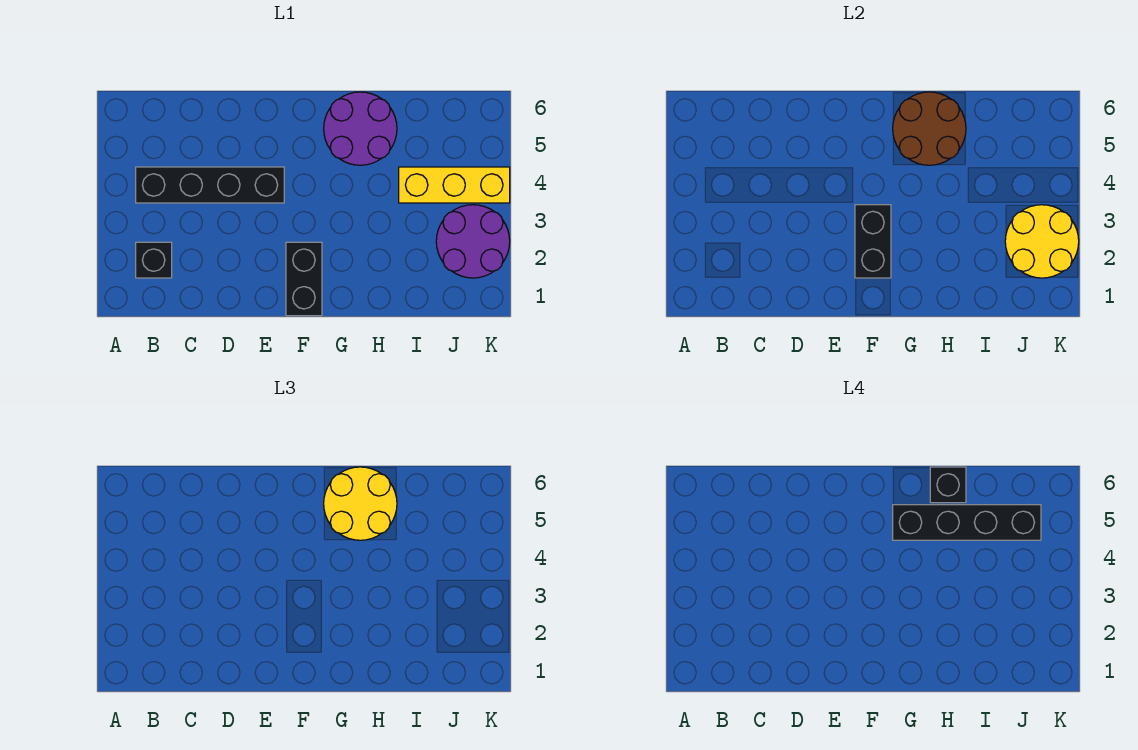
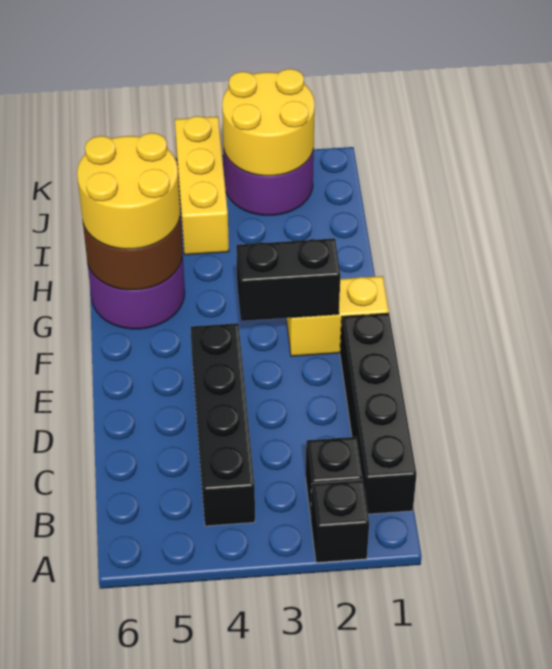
black brick F1:F2 level 1 -> yellow brick F1:F2 level 1
black brick G5:J5 level 4 -> black brick B1:E1 level 1
black brick H6 level 4 -> black brick A2 level 1

